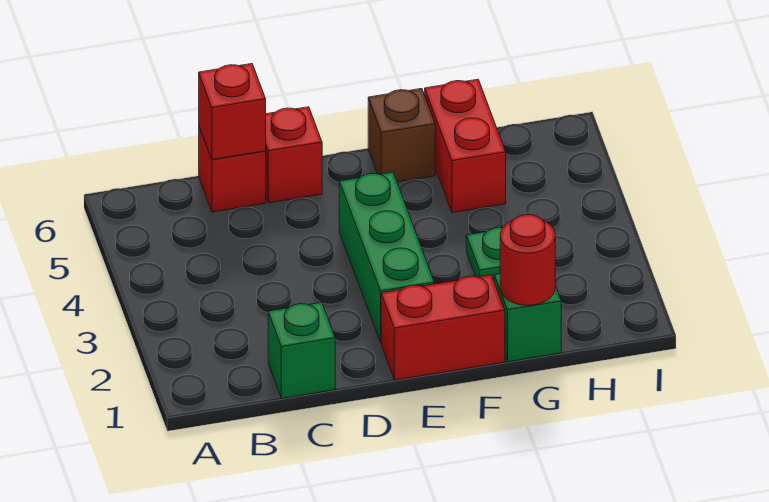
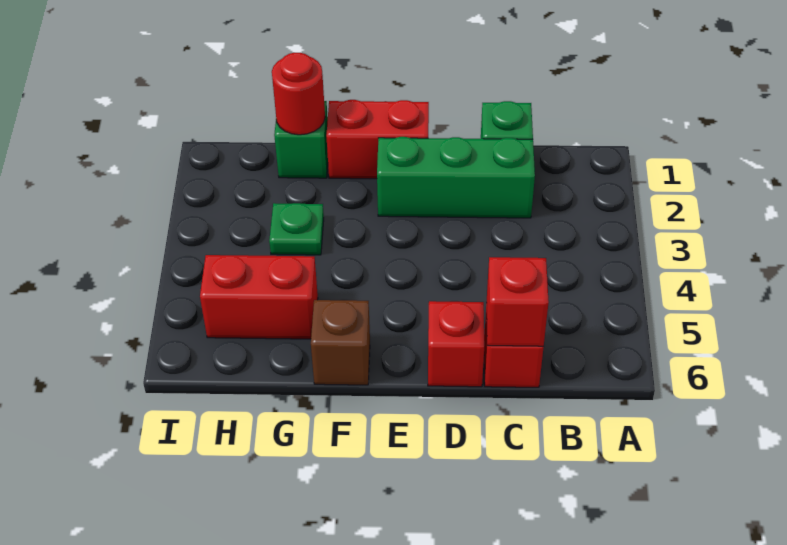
green brick E2:E4 level 1 -> green brick C2:E2 level 1
red brick G5:G6 level 1 -> red brick G5:H5 level 1

